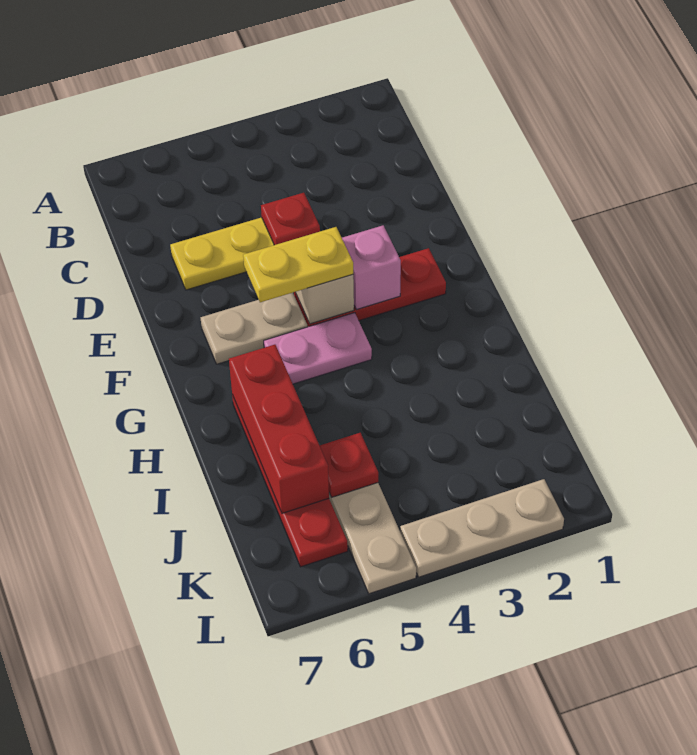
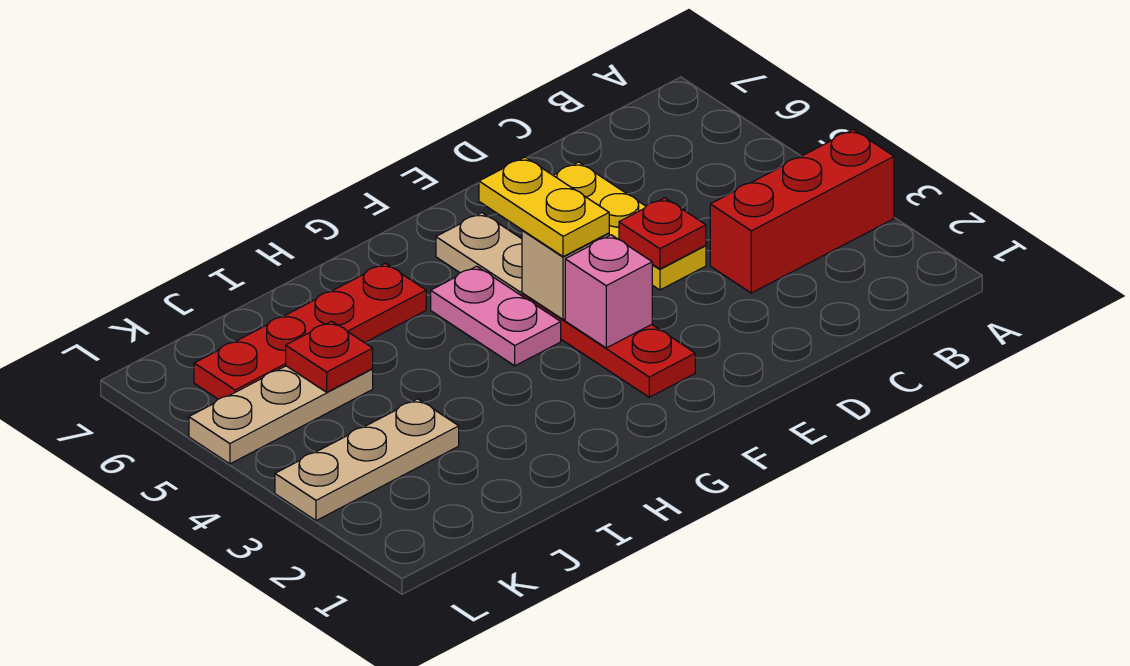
red brick H6:J6 level 2 -> red brick A3:C3 level 1
tan plate L2:L4 level 1 -> tan plate J3:L3 level 1

